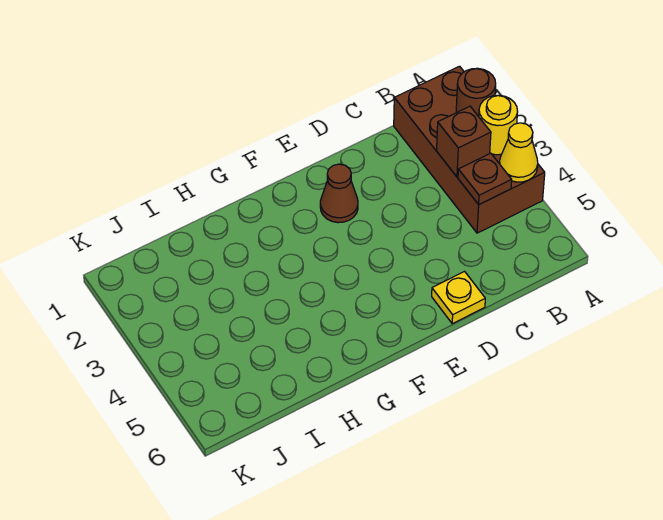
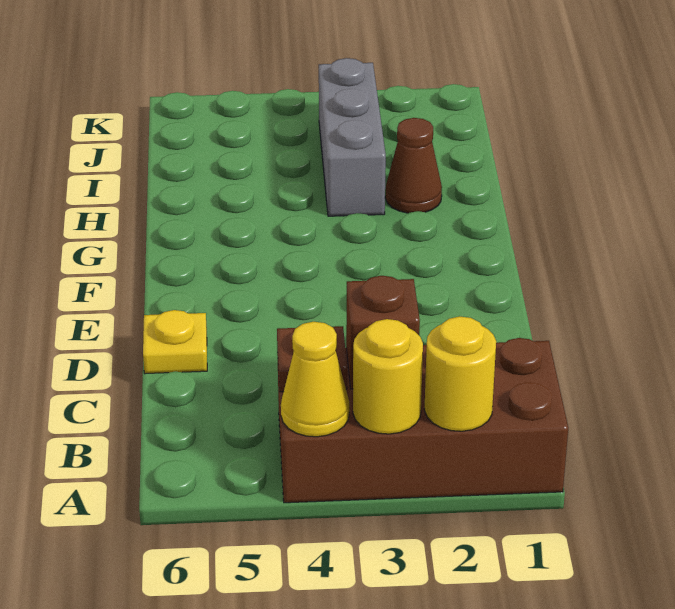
brown round brick A2 level 2 -> yellow round brick A2 level 2
brown cone E2 level 1 -> brown cone H2 level 1
none -> grey brick H3:J3 level 1

